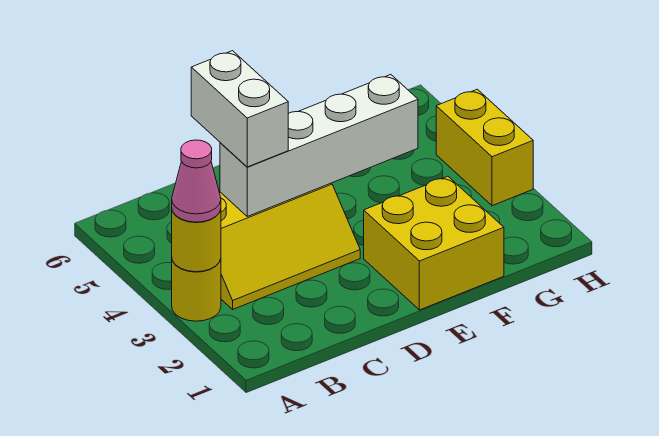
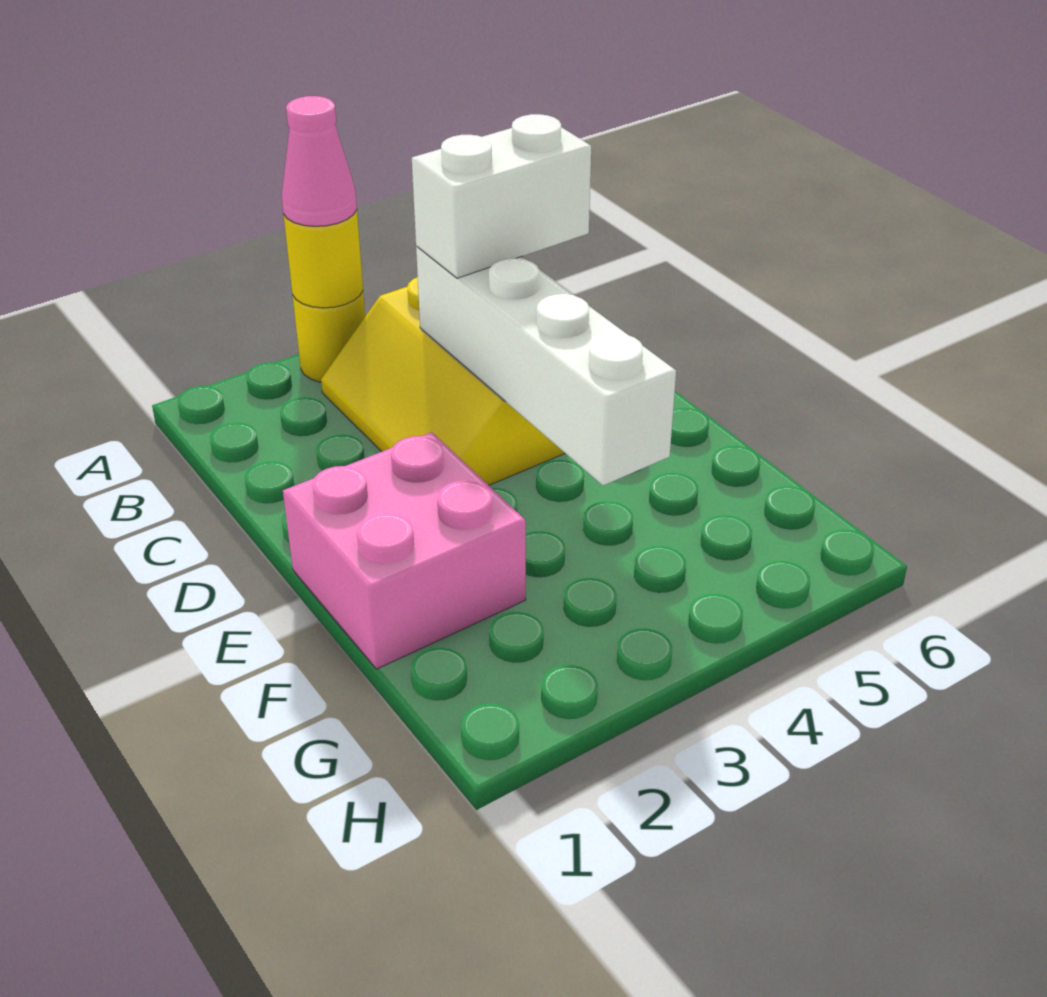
yellow brick E1:F2 level 1 -> pink brick E1:F2 level 1
yellow brick H3:H4 level 1 -> none

